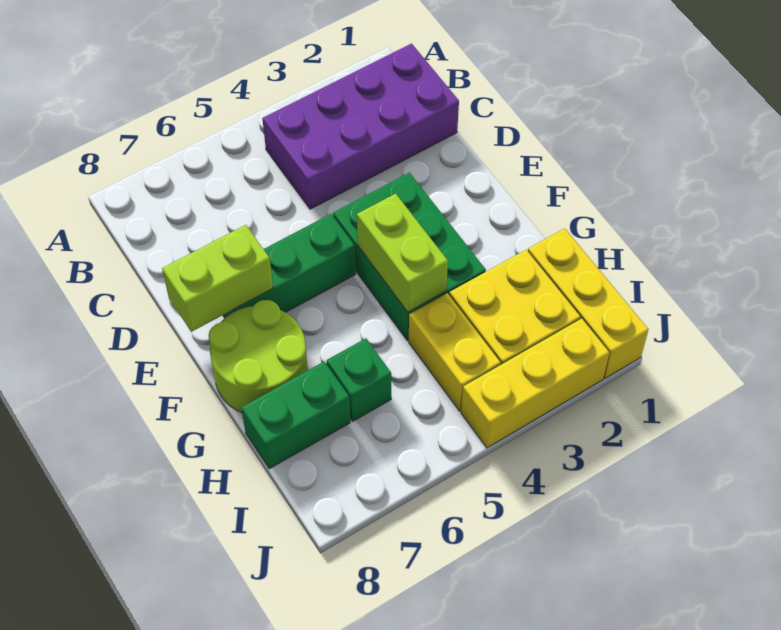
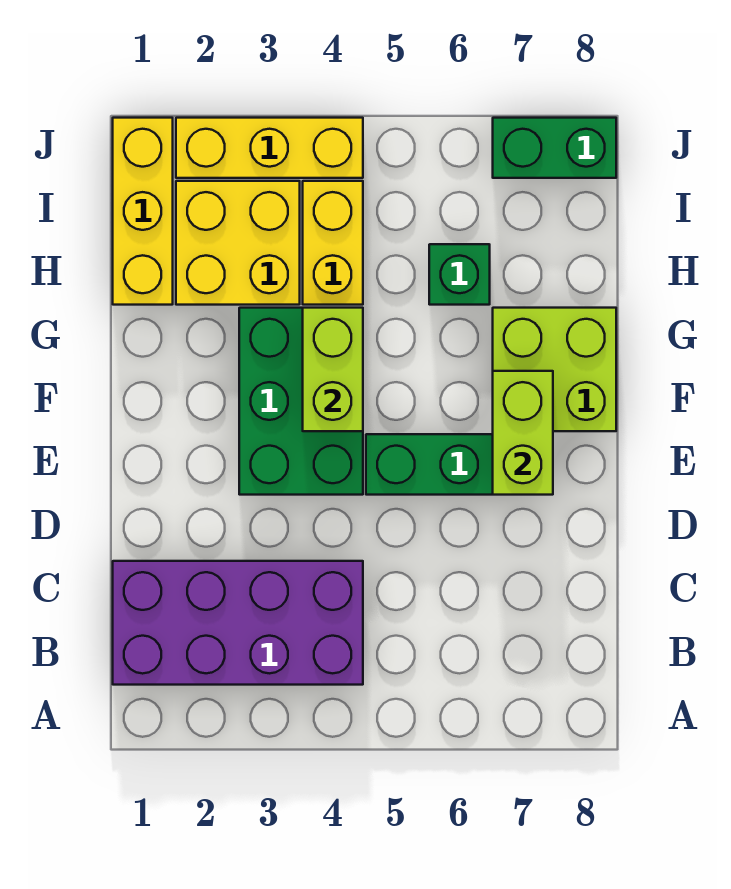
lime brick E7:E8 level 2 -> lime brick E7:F7 level 2
lime round brick F7:G8 level 1 -> lime brick F7:G8 level 1
green brick H7:H8 level 1 -> green brick J7:J8 level 1

